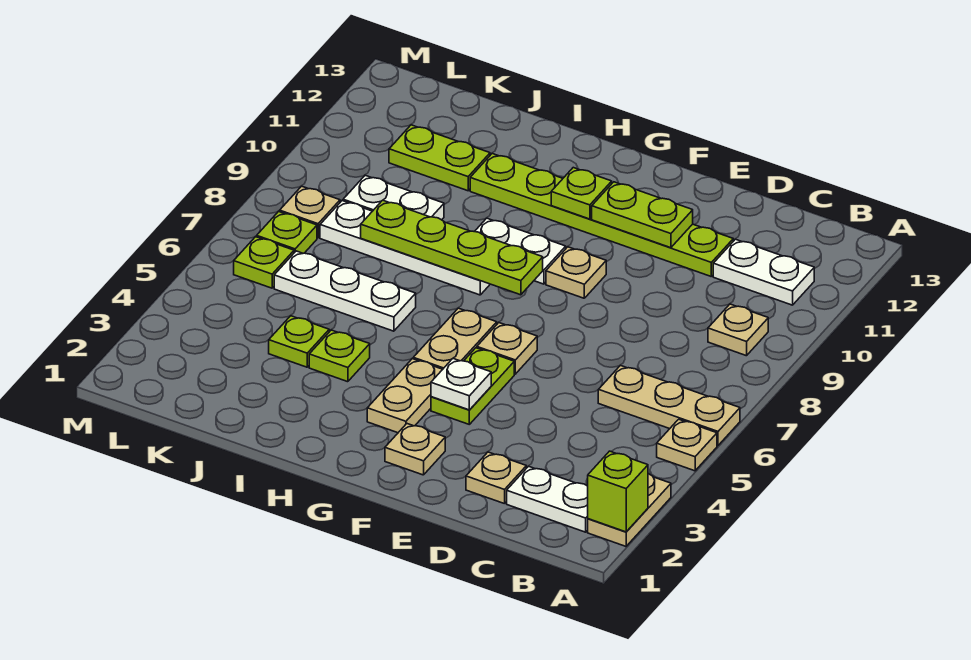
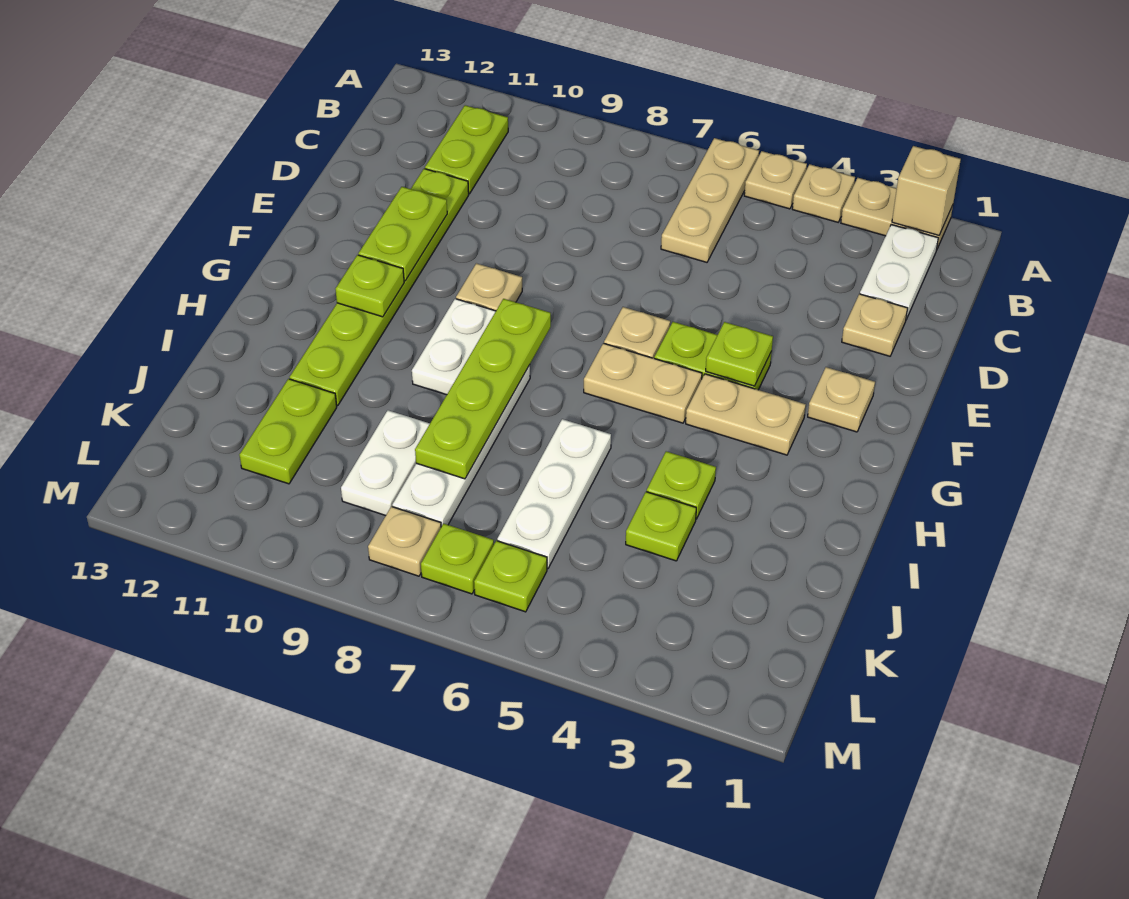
lime brick A2 level 2 -> tan brick A2 level 2
tan plate B9 level 1 -> tan plate A4 level 1
white plate B11:C11 level 1 -> lime plate B11:C11 level 1
white plate F4 level 2 -> lime plate F4 level 2

